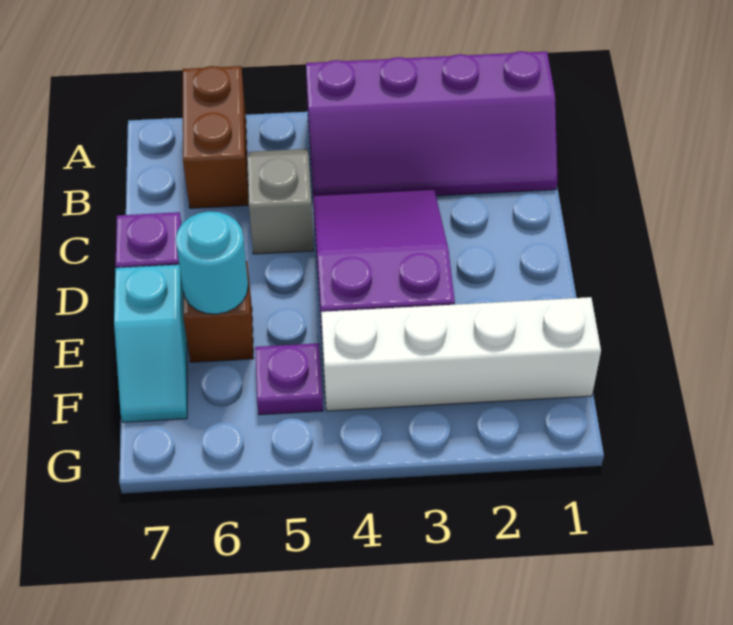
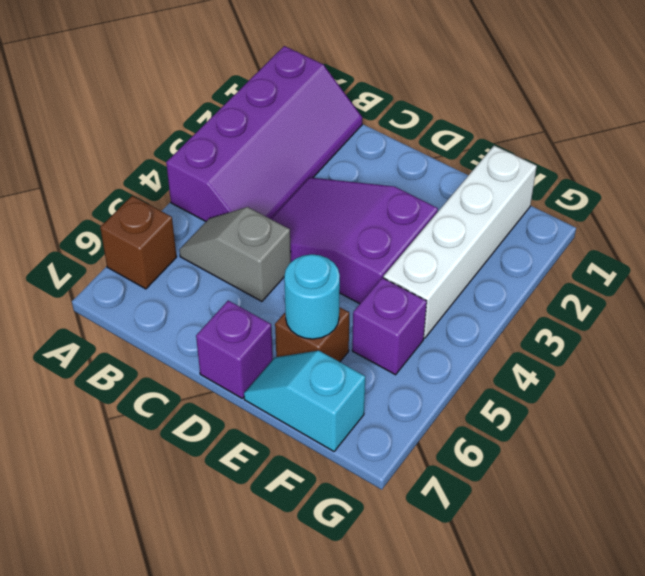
brown brick A6:B6 level 1 -> brown brick A6 level 1
cyan slope E7:F7 level 1 top E -> cyan slope E7:F7 level 1 top F
purple plate F5 level 1 -> purple brick F5 level 1

